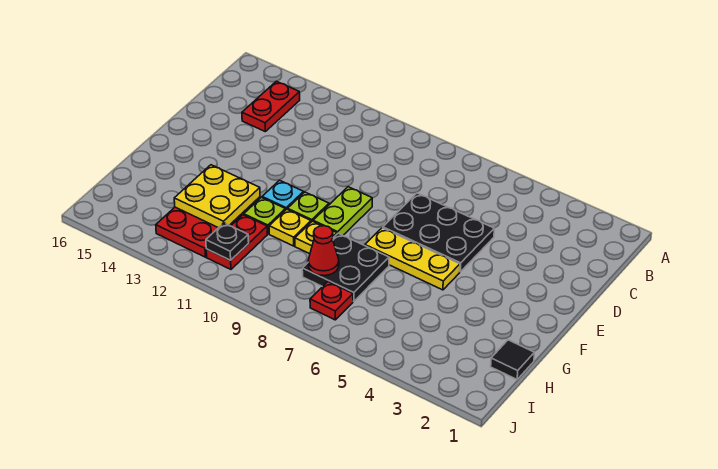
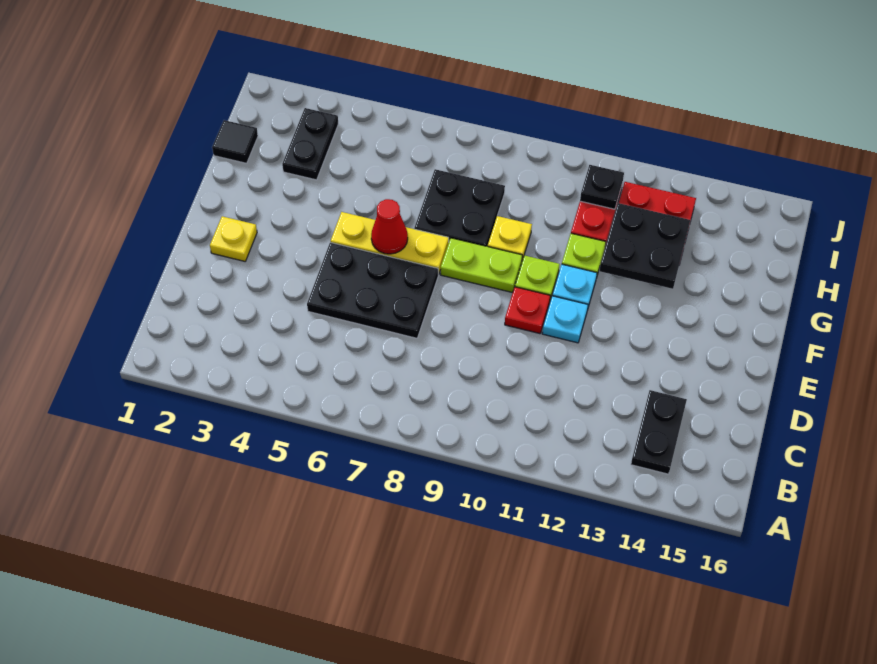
red plate B14:C14 level 1 -> black plate B14:C14 level 1
lime plate E9:F9 level 1 -> lime plate F8:F9 level 1
none -> cyan plate E11 level 1
yellow plate G10 level 1 -> yellow plate E2 level 1
yellow plate G12:H13 level 2 -> black plate G12:H13 level 2
none -> black plate H3:I3 level 1
red cone H8 level 2 -> red cone F6 level 2
red plate I7 level 1 -> red plate E10 level 1

